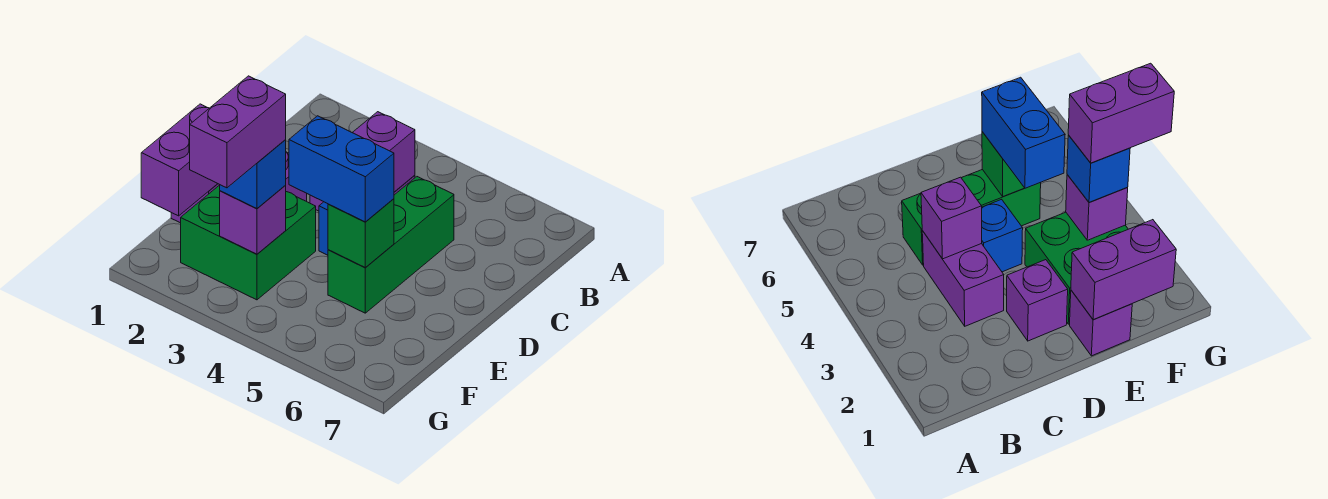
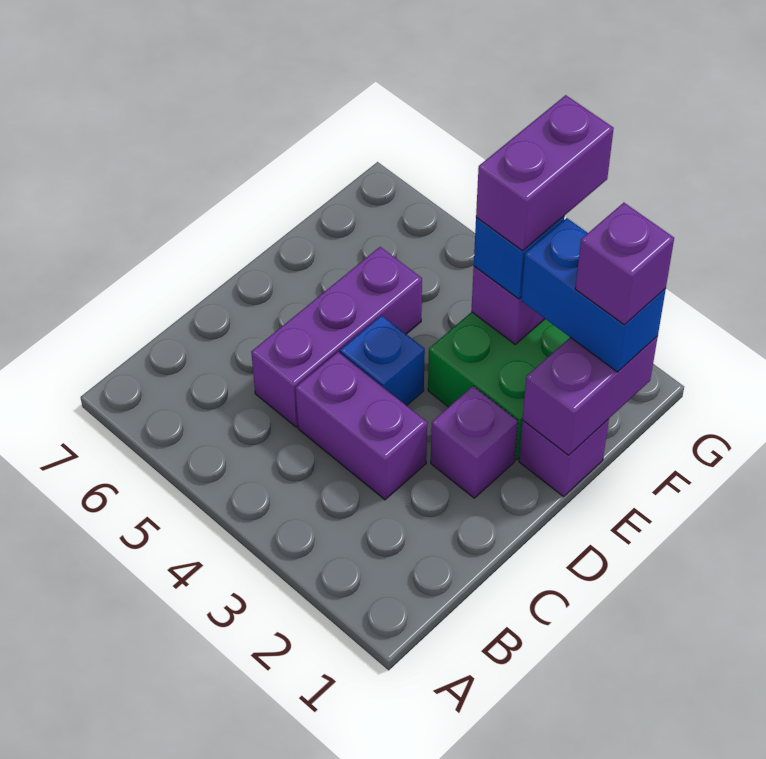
purple brick C4 level 2 -> purple brick F1 level 4
green brick C5:E5 level 1 -> purple brick C5:E5 level 1
blue brick E4:E5 level 3 -> blue brick F1:F2 level 3
green brick E5 level 2 -> none

